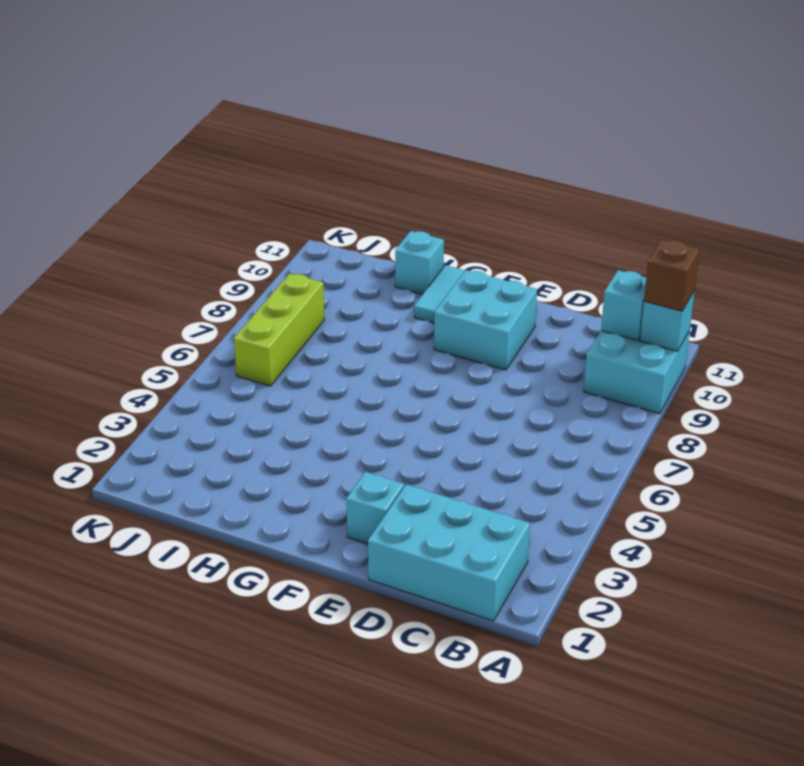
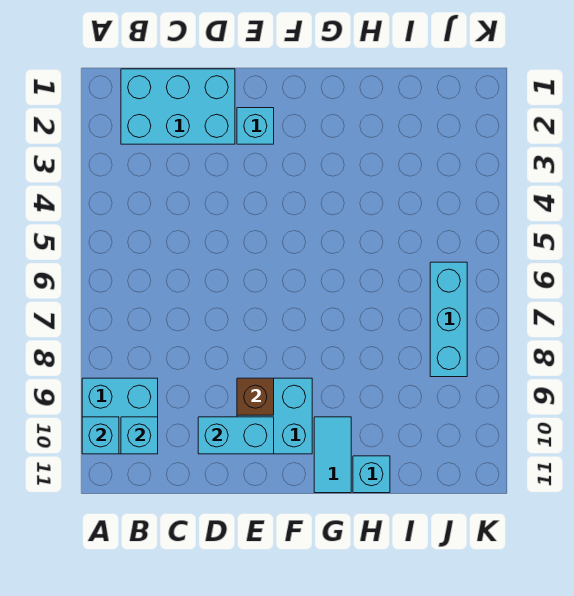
brown brick A10 level 3 -> brown brick E9 level 2
none -> cyan brick D10:E10 level 2
lime brick J6:J8 level 1 -> cyan brick J6:J8 level 1

